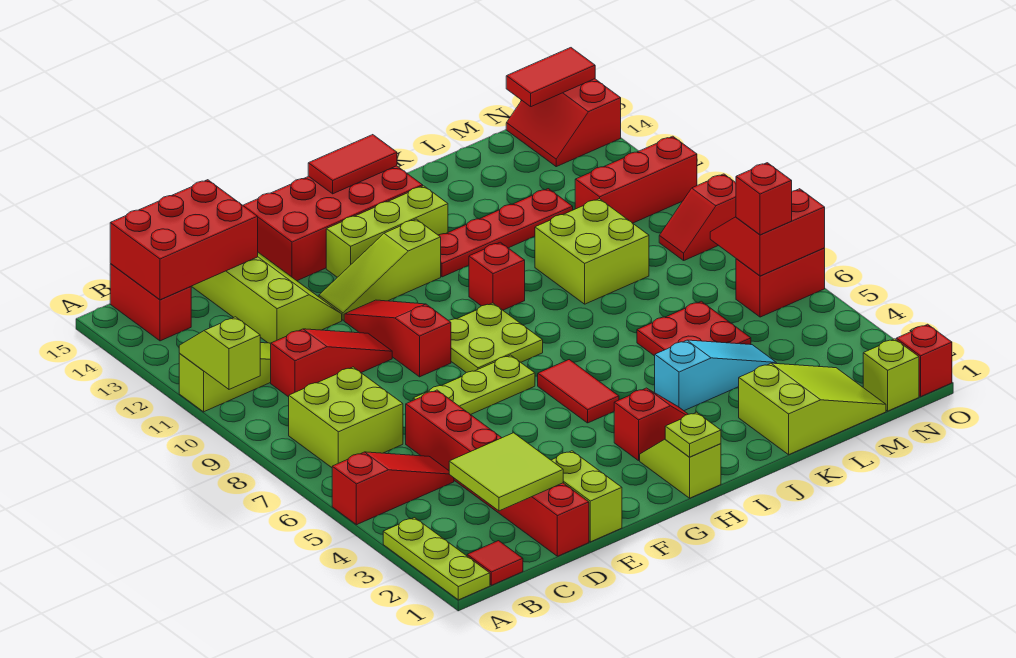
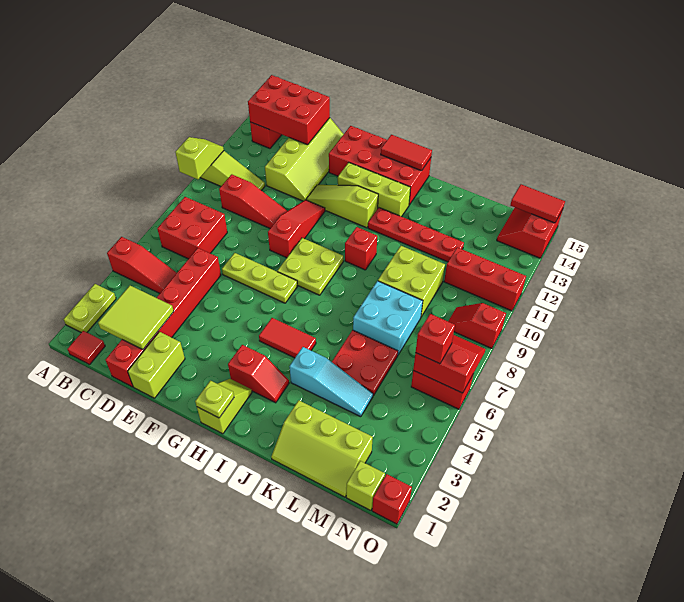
lime plate A1:A3 level 1 -> lime plate A2:A3 level 1
lime brick B7:C8 level 1 -> red brick B7:C8 level 1
red tile H5:H6 level 1 -> red tile H5:I5 level 1
lime slope K1:M2 level 1 top K -> lime slope K1:M2 level 1 top 2
none -> cyan brick K7:L8 level 1

